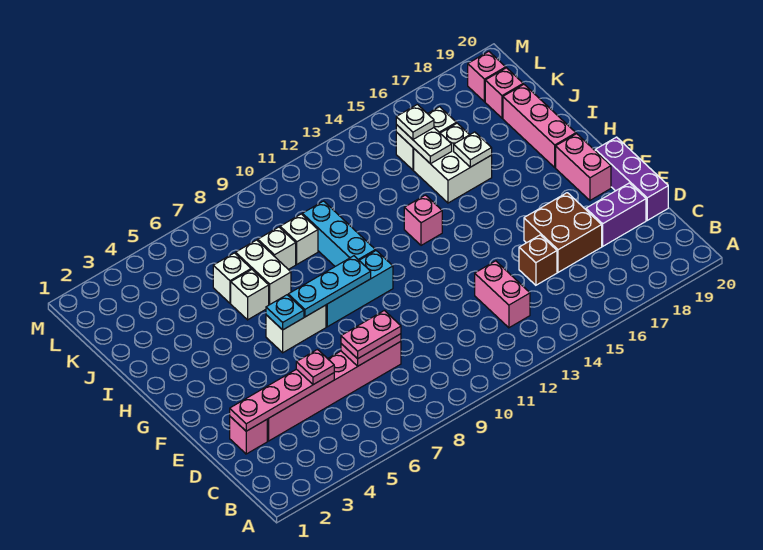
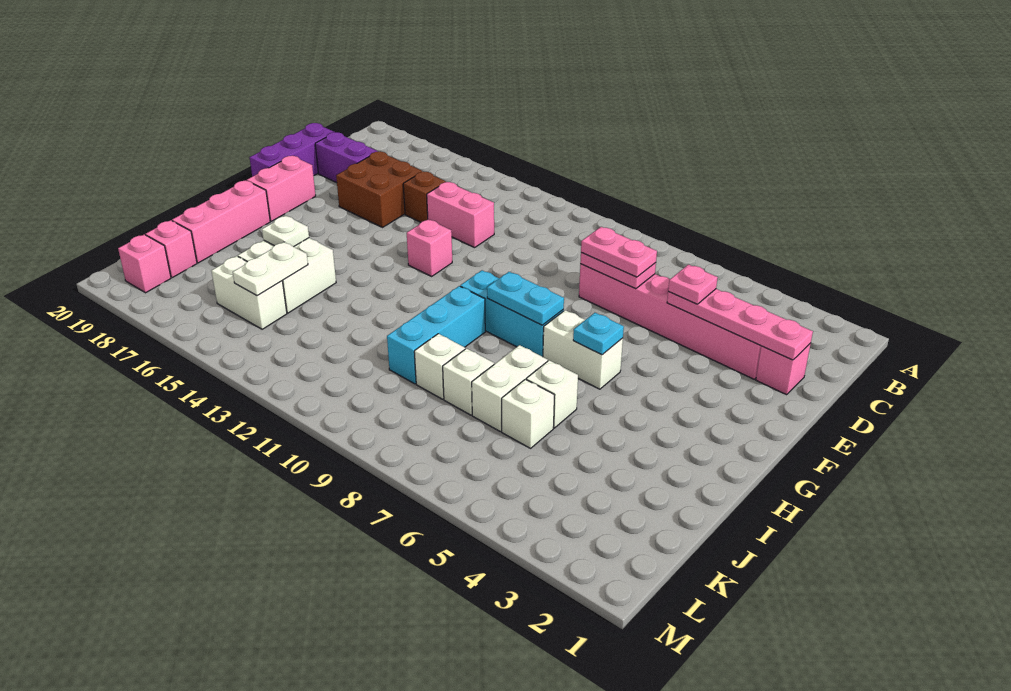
pink brick C13:D13 level 1 -> pink brick D13:D14 level 1
cyan plate G7:G9 level 2 -> cyan plate G8:G9 level 2
pink brick H13 level 1 -> pink brick F13 level 1
white plate K15 level 3 -> none

